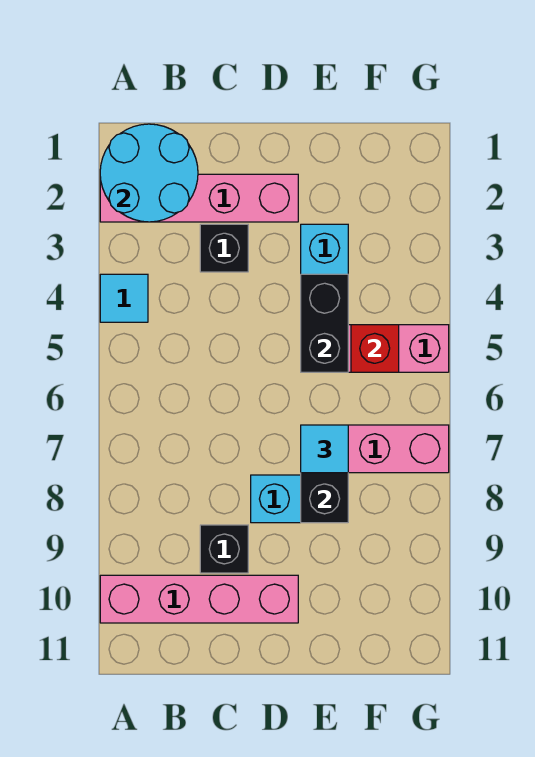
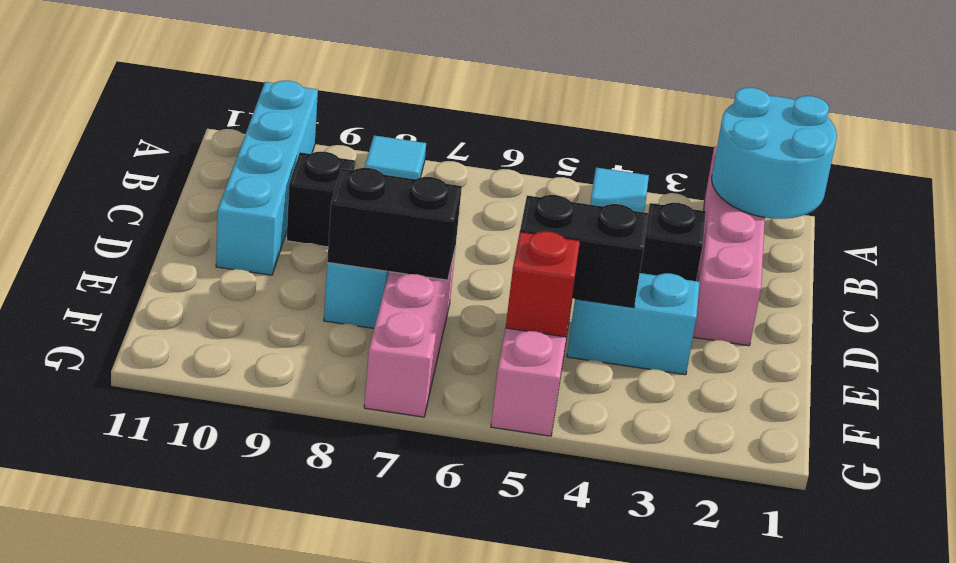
pink brick A10:D10 level 1 -> cyan brick A10:D10 level 1
cyan tile E7 level 3 -> cyan tile A8 level 1

